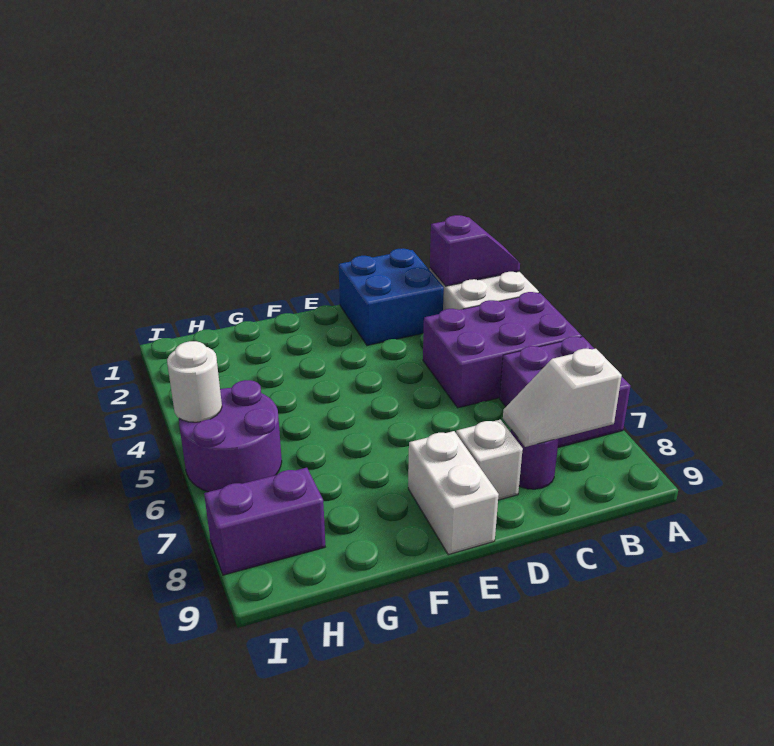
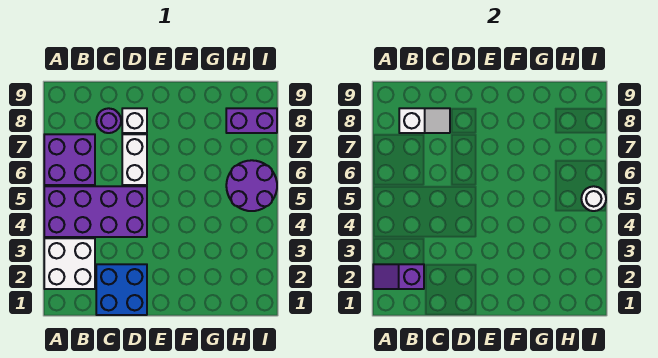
purple brick A4:C5 level 1 -> purple brick A4:D5 level 1
white brick E8:E9 level 1 -> white brick D6:D7 level 1

